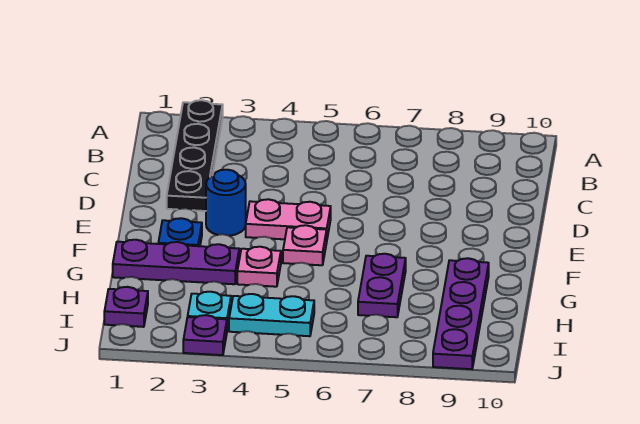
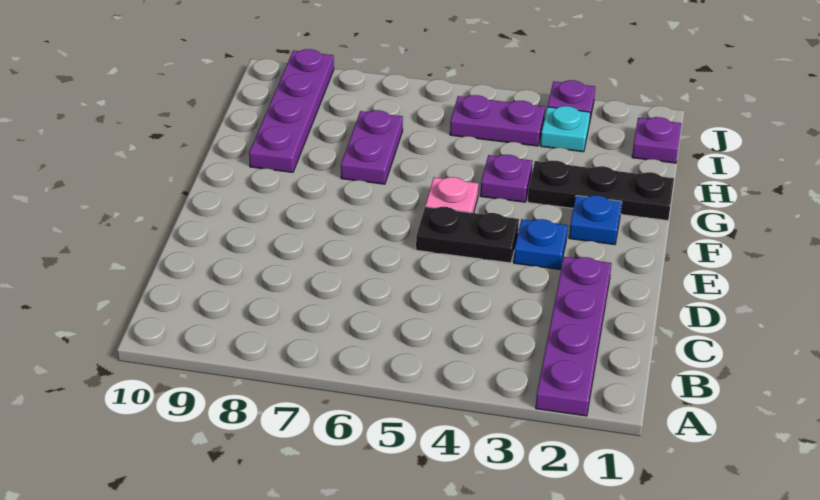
black plate A2:D2 level 1 -> purple plate A2:D2 level 1
blue round brick E3 level 1 -> blue plate E3 level 1
pink plate E4:E5 level 1 -> black plate E4:E5 level 1
purple plate G1:G3 level 1 -> black plate G1:G3 level 1
pink plate G4 level 1 -> purple plate G4 level 1
cyan plate I4:I5 level 1 -> purple plate I4:I5 level 1

